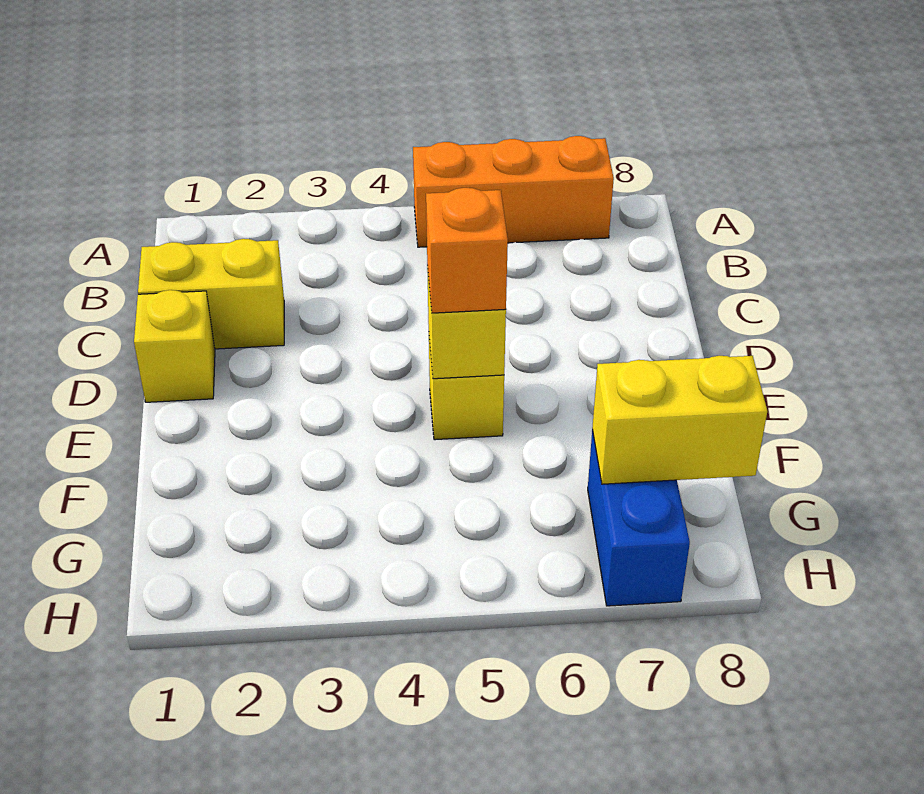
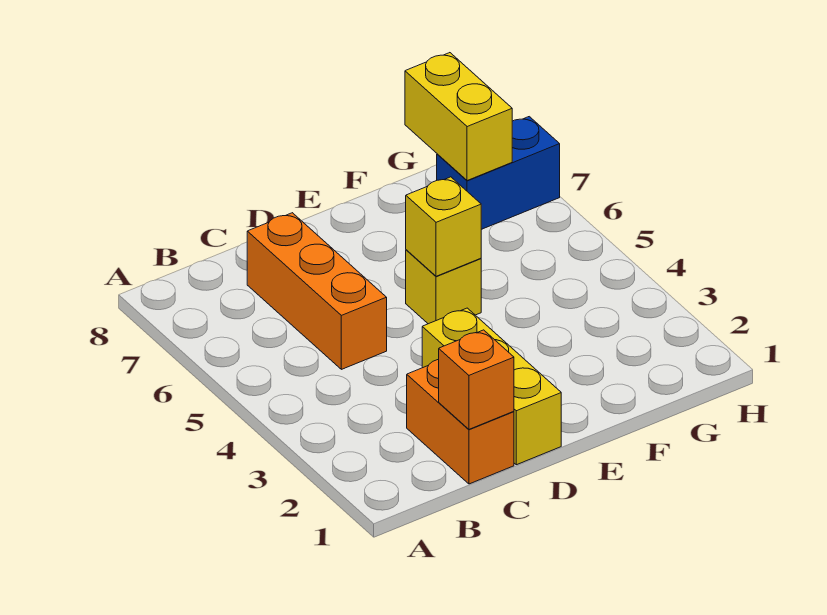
orange brick A5:A7 level 1 -> orange brick C5:C7 level 1
yellow brick C1:C2 level 1 -> orange brick C1:C2 level 1
yellow brick D1 level 1 -> yellow brick D1:D3 level 1
orange brick E5 level 3 -> orange brick C1 level 2

